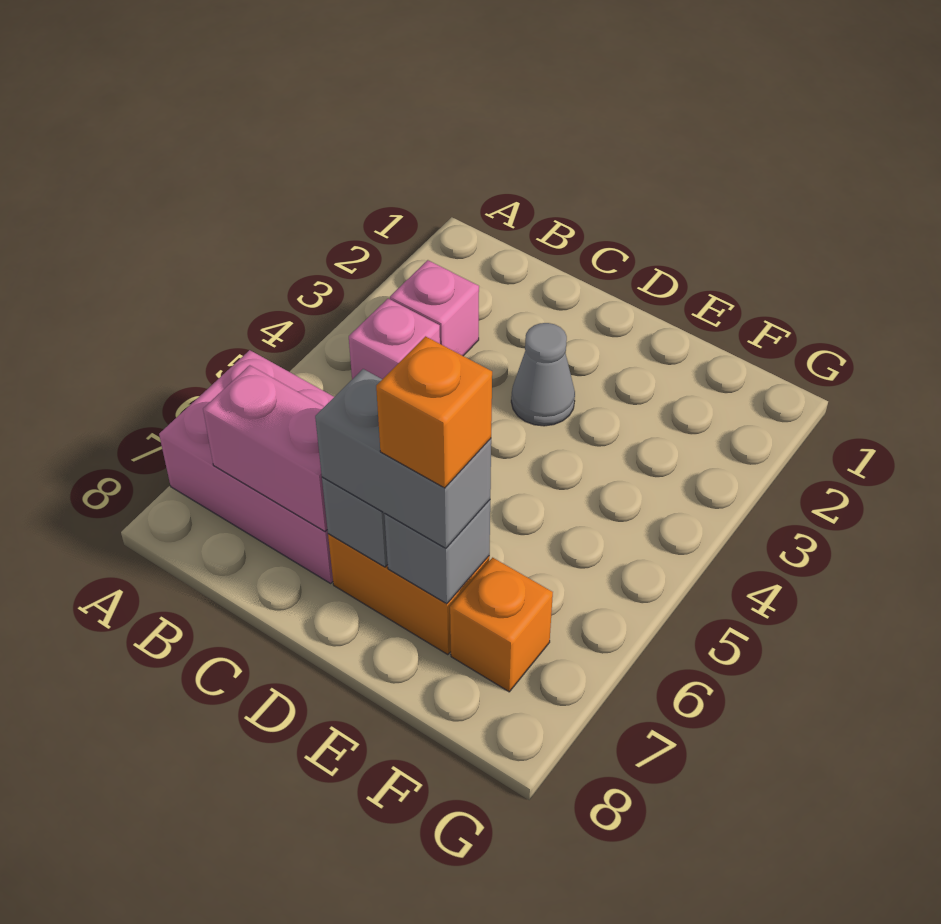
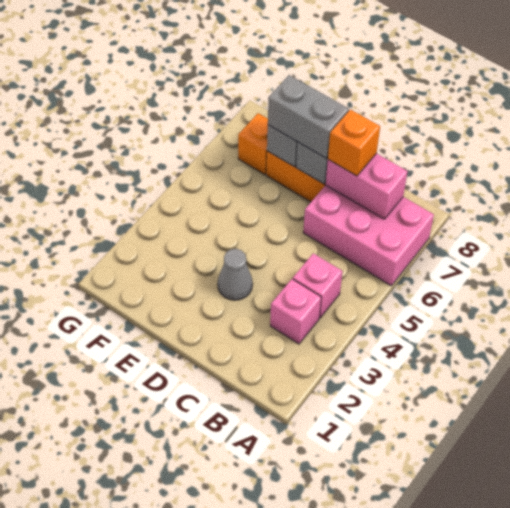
orange brick E7 level 4 -> orange brick C7 level 3

